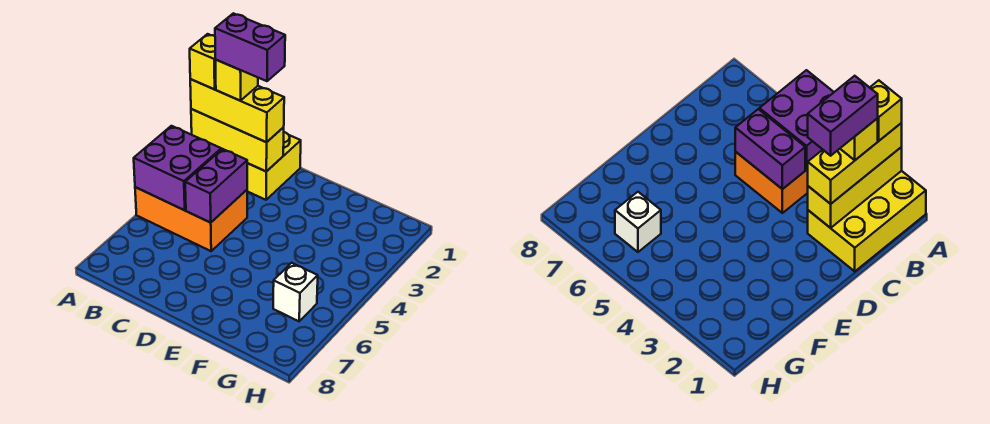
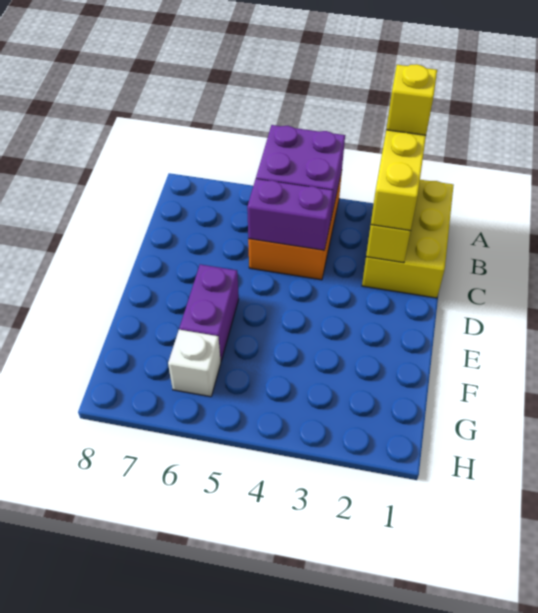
yellow brick B2 level 4 -> none
purple brick B2:C2 level 5 -> purple brick E6:F6 level 1

